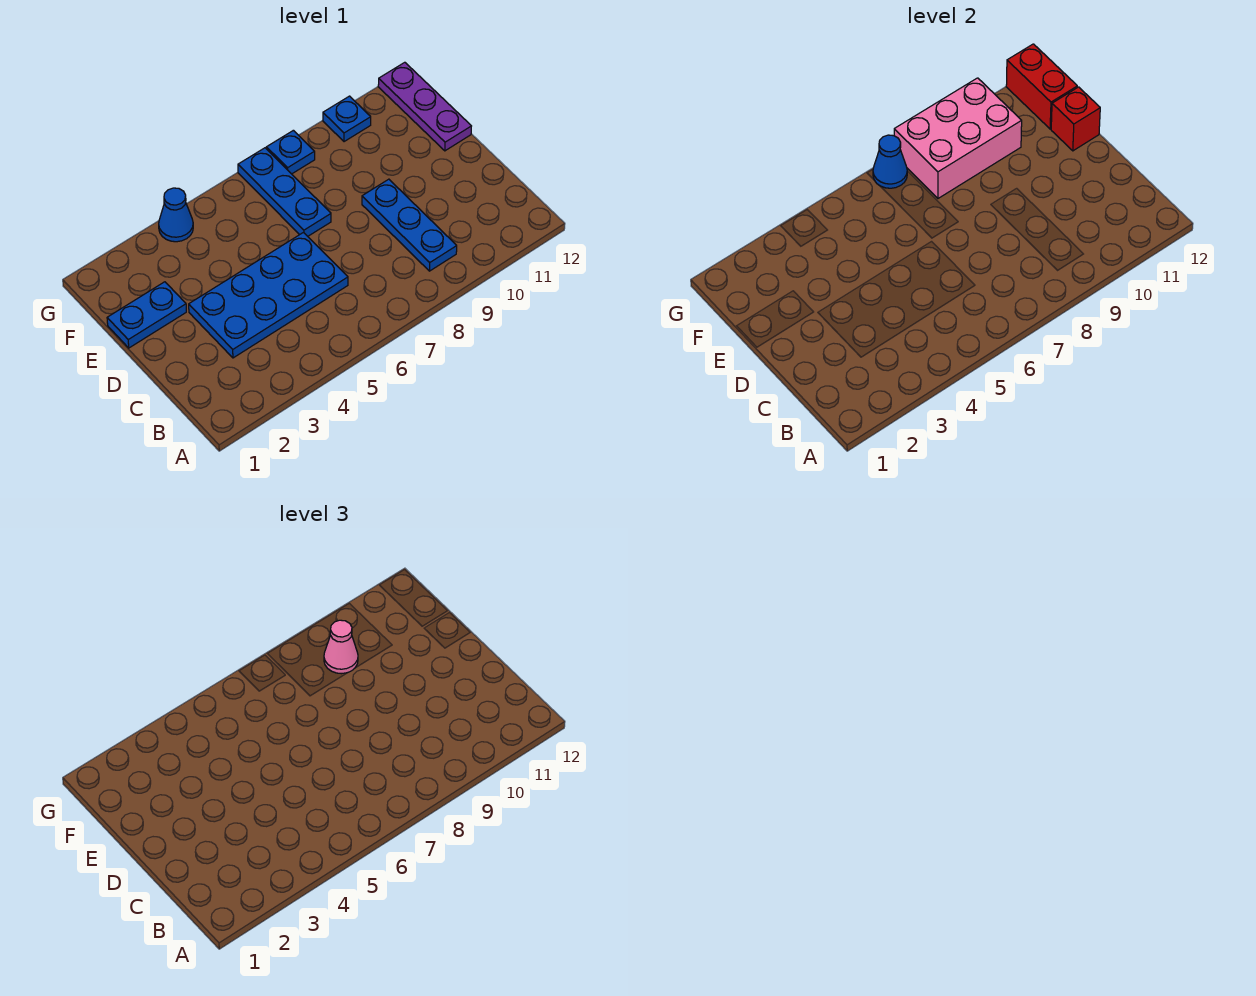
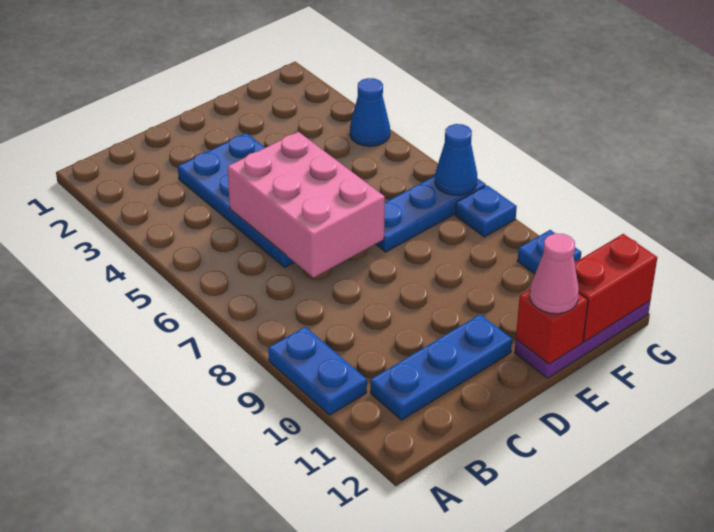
blue plate B9:D9 level 1 -> blue plate B11:D11 level 1
blue plate E1:E2 level 1 -> blue plate A9:A10 level 1
pink brick F8:G10 level 2 -> pink brick C5:D7 level 2
pink cone F9 level 3 -> pink cone E12 level 3

